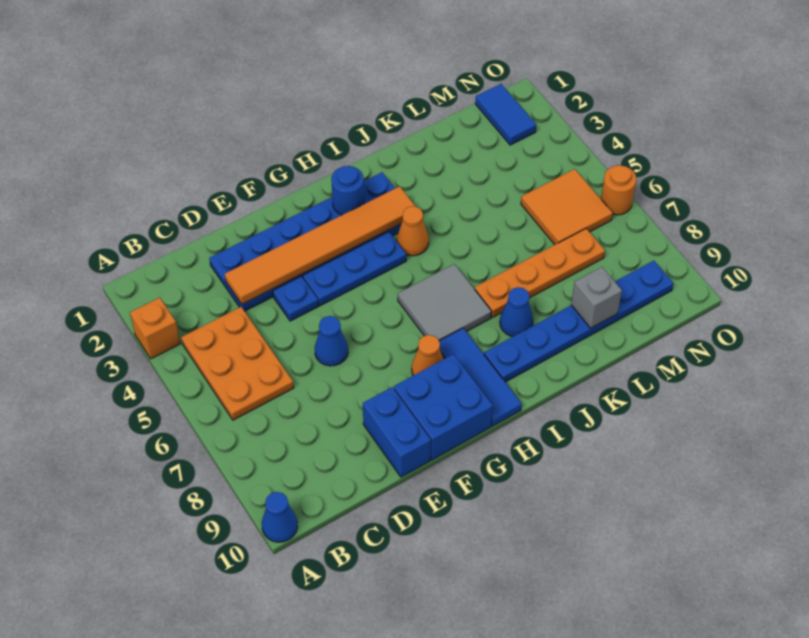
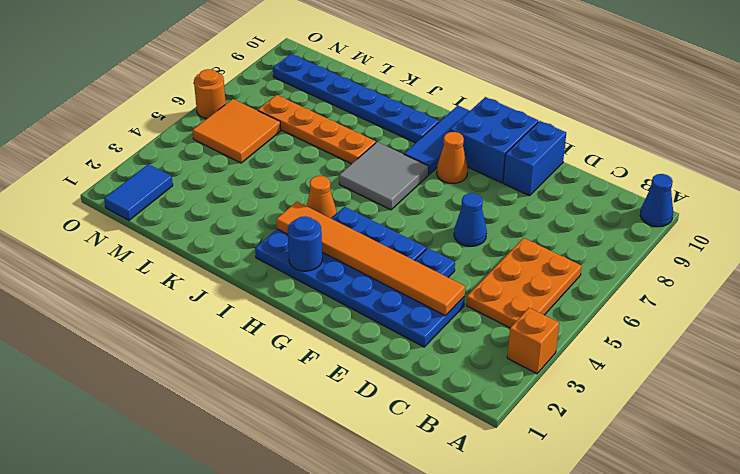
blue cone J8 level 1 -> none
grey brick L9 level 2 -> none

